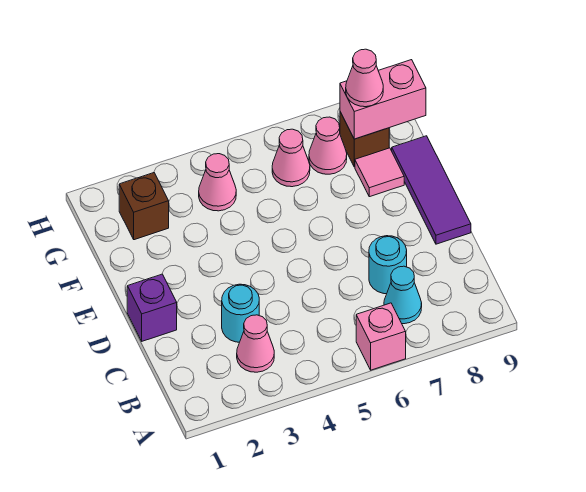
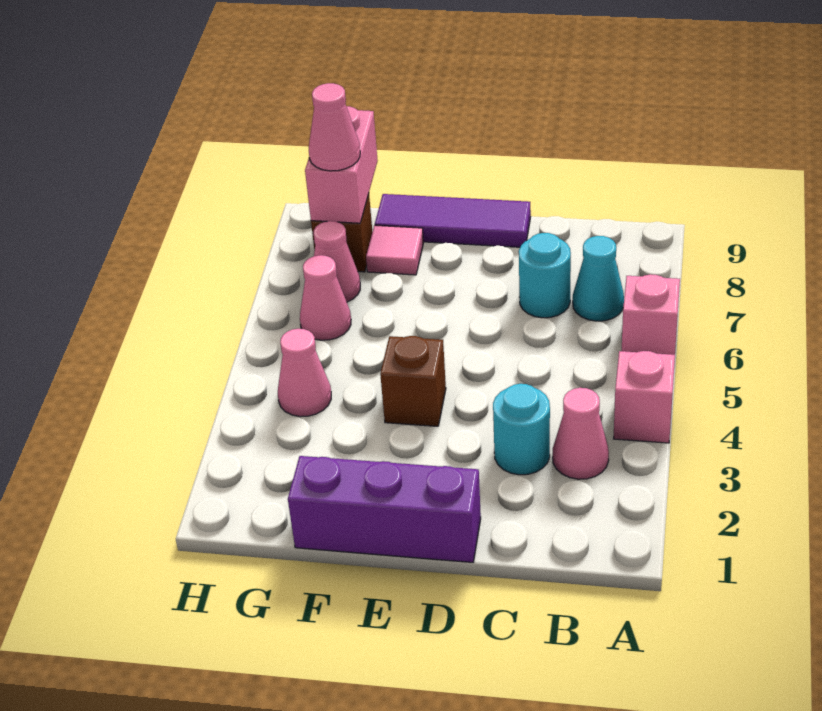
none -> pink brick A4 level 1
purple brick D1 level 1 -> purple brick D1:F1 level 1
brown brick G2 level 1 -> brown brick E4 level 1

